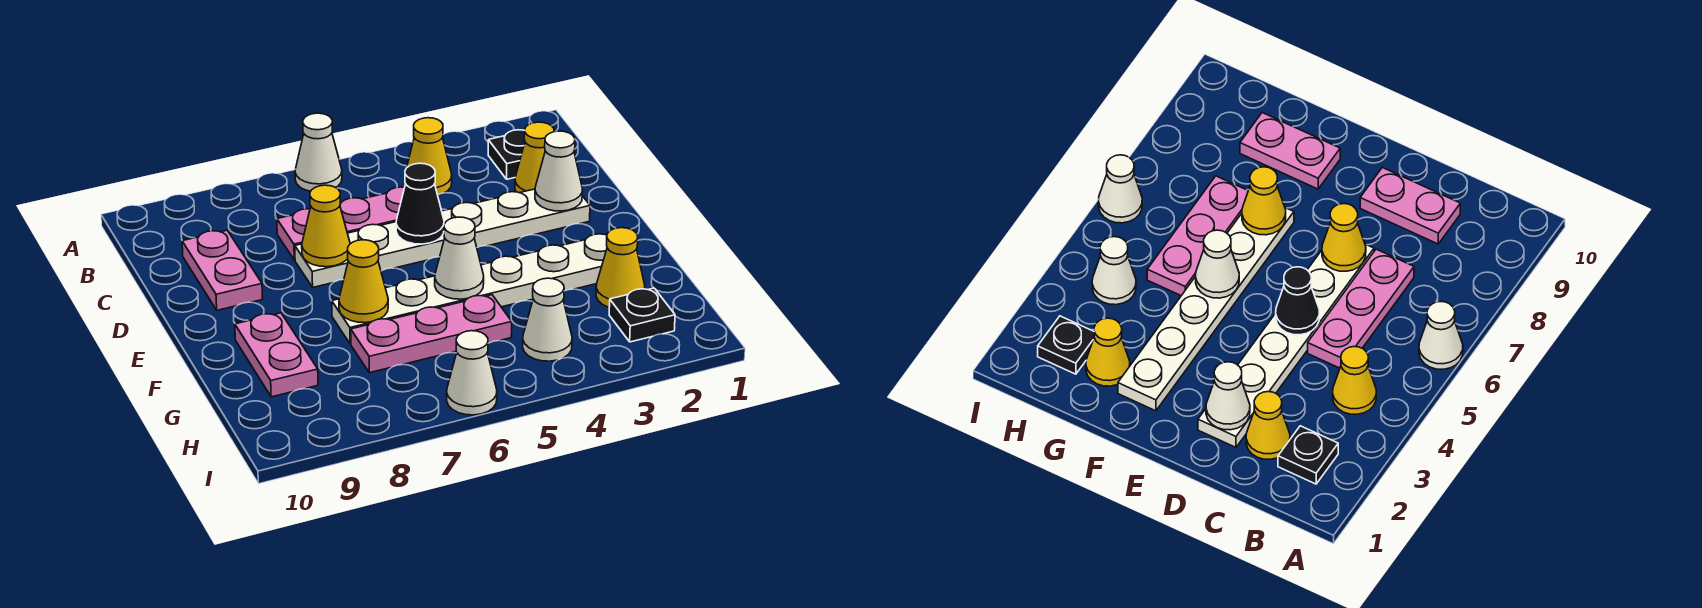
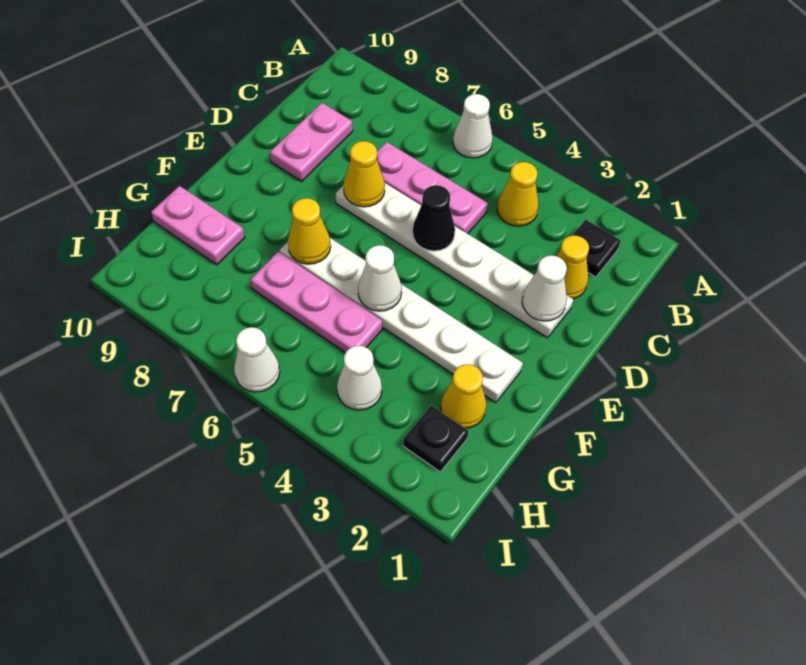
pink plate F9:G9 level 1 -> pink plate G9:G10 level 1

